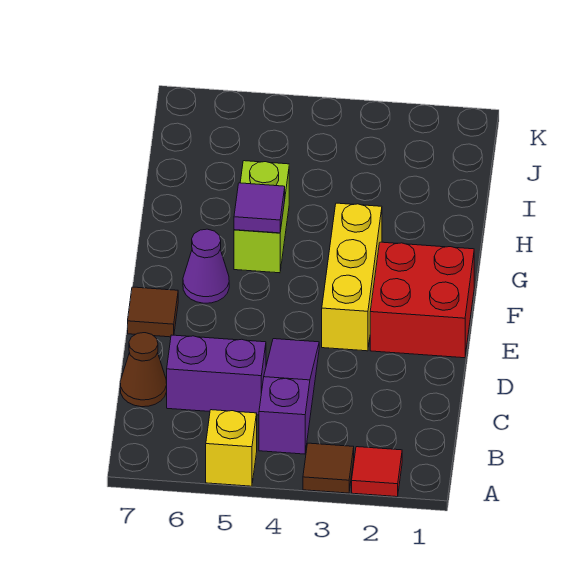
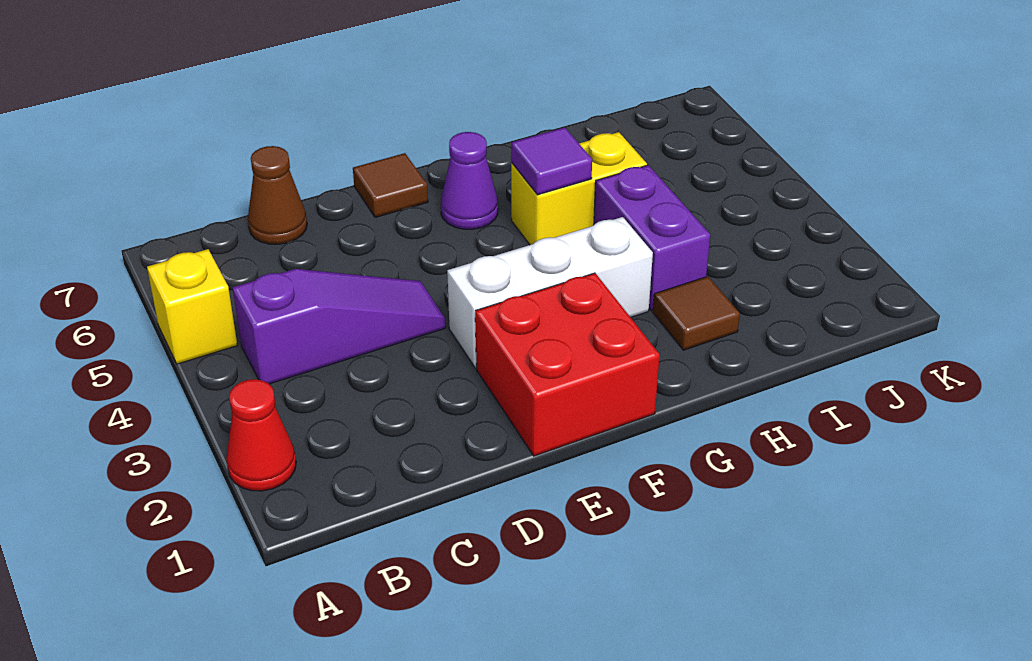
red tile A2 level 1 -> red cone A2 level 1
brown tile A3 level 1 -> brown tile H2 level 1
purple brick C5:C6 level 1 -> purple brick H3:H4 level 1
yellow brick E3:G3 level 1 -> white brick E3:G3 level 1
lime brick G5:H5 level 1 -> yellow brick G5:H5 level 1

